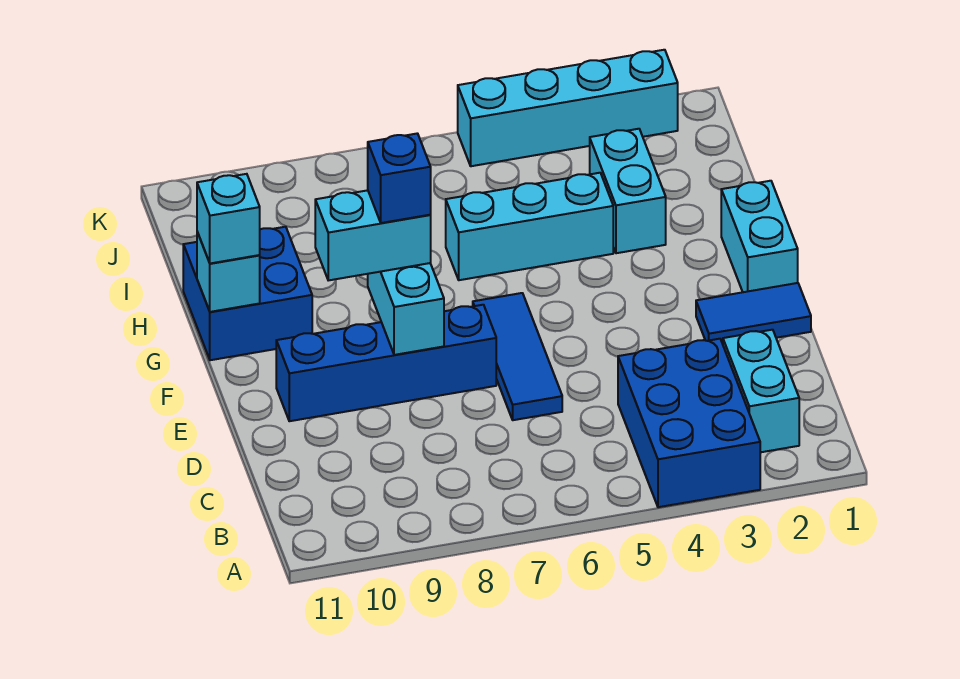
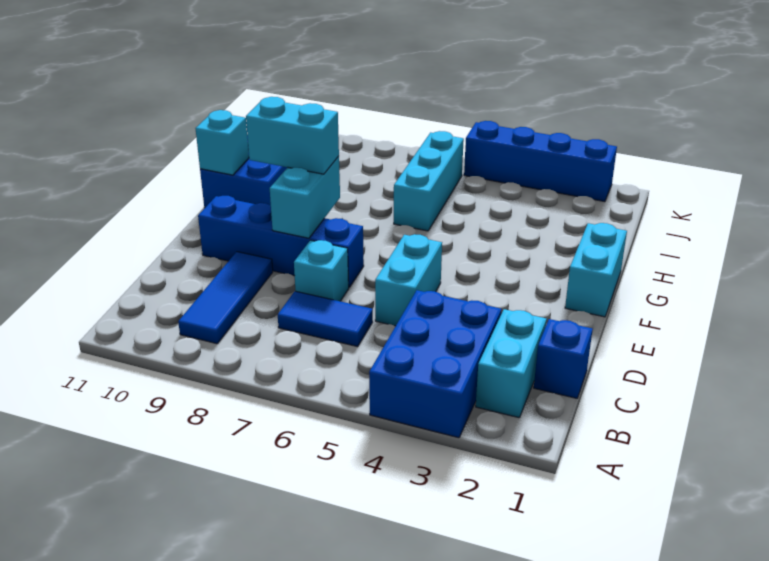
blue tile D6:F6 level 1 -> blue tile B9:D9 level 1
blue tile E1:E2 level 1 -> blue tile C6:C7 level 1
blue brick F8 level 4 -> blue brick C1 level 1
cyan brick G11 level 3 -> cyan brick D7 level 1
cyan brick H3:I3 level 1 -> cyan brick D5:E5 level 1
cyan brick H4:H6 level 1 -> cyan brick H6:J6 level 1
cyan brick K2:K5 level 1 -> blue brick K2:K5 level 1

